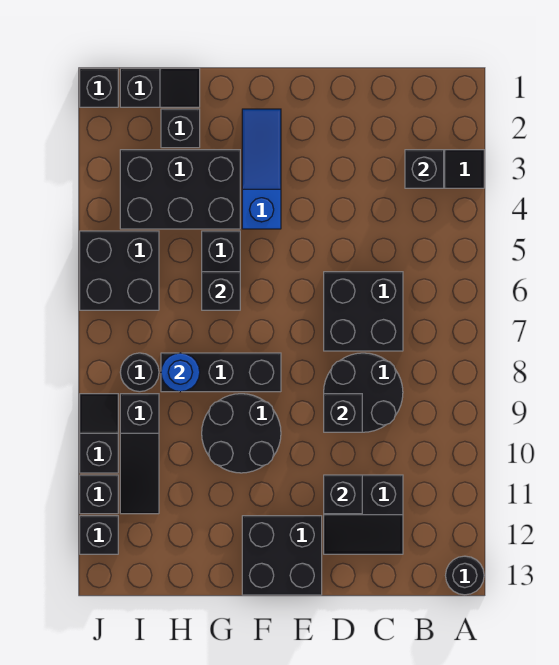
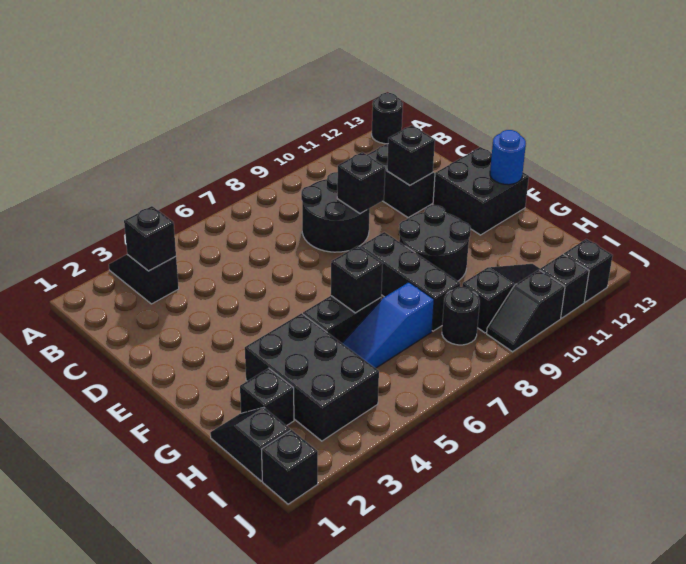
black brick C6:D7 level 1 -> none
blue slope F2:F4 level 1 top 4 -> blue slope H5:H7 level 1 top 7
blue round brick H8 level 2 -> blue round brick F13 level 2
black brick I5:J6 level 1 -> none

